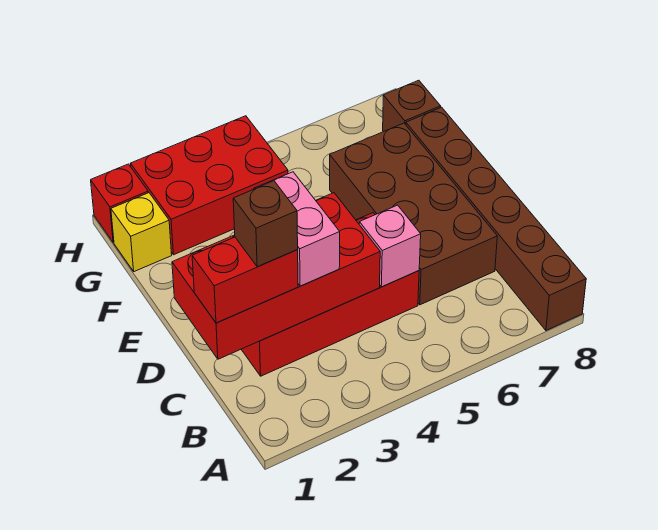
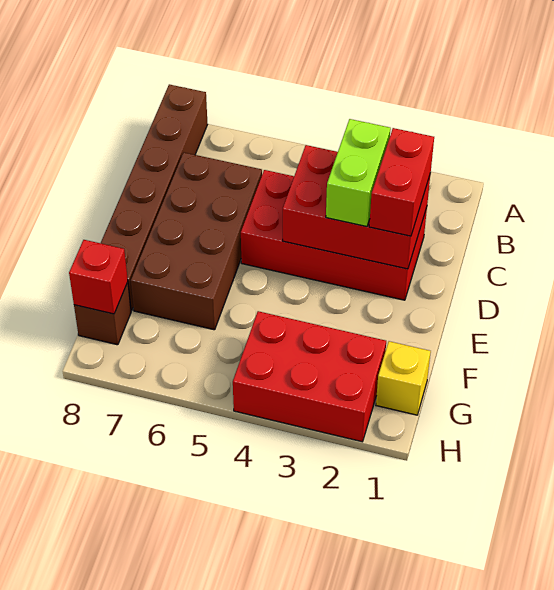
red brick C1:D4 level 2 -> red brick C2:D4 level 2
red brick C1:C2 level 3 -> red brick C2:D2 level 3
brown brick C2 level 4 -> none
pink brick C3:D3 level 3 -> lime brick C3:D3 level 3
pink brick C5 level 2 -> none
red brick H1 level 1 -> red brick G8 level 2

